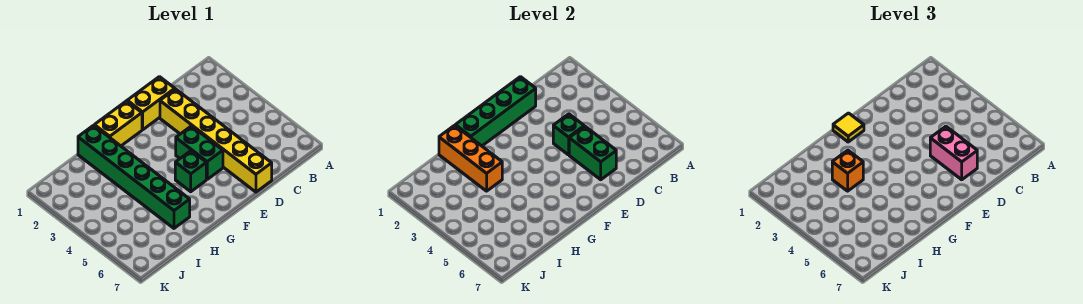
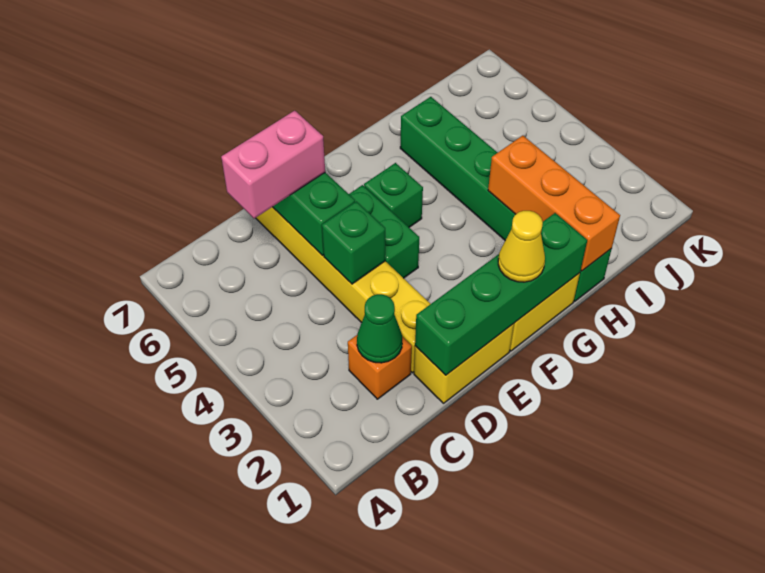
none -> green cone C2 level 2
pink brick D5:D6 level 3 -> pink brick C6:D6 level 3
yellow tile F1 level 3 -> yellow cone F1 level 3
orange brick H3 level 3 -> orange brick C2 level 1

